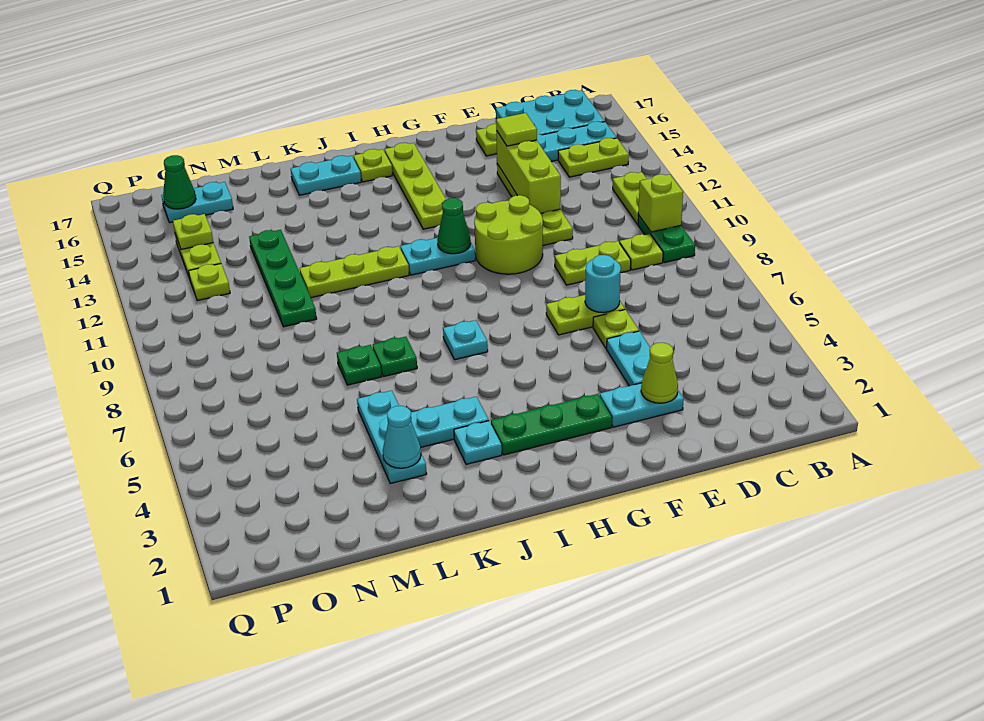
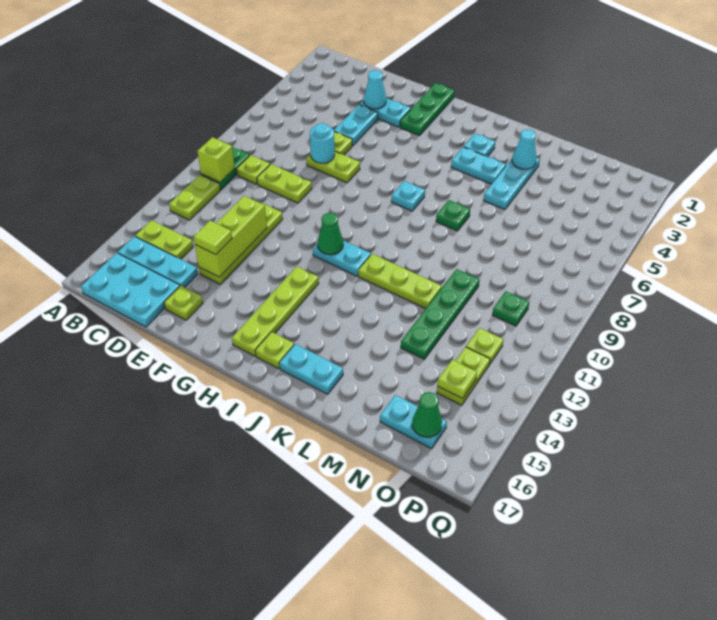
lime cone E3 level 2 -> cyan cone E3 level 2
lime round brick F10:G11 level 1 -> none
green plate G3:I3 level 1 -> green plate G1:G3 level 1
green plate L7 level 1 -> green plate O10 level 1

